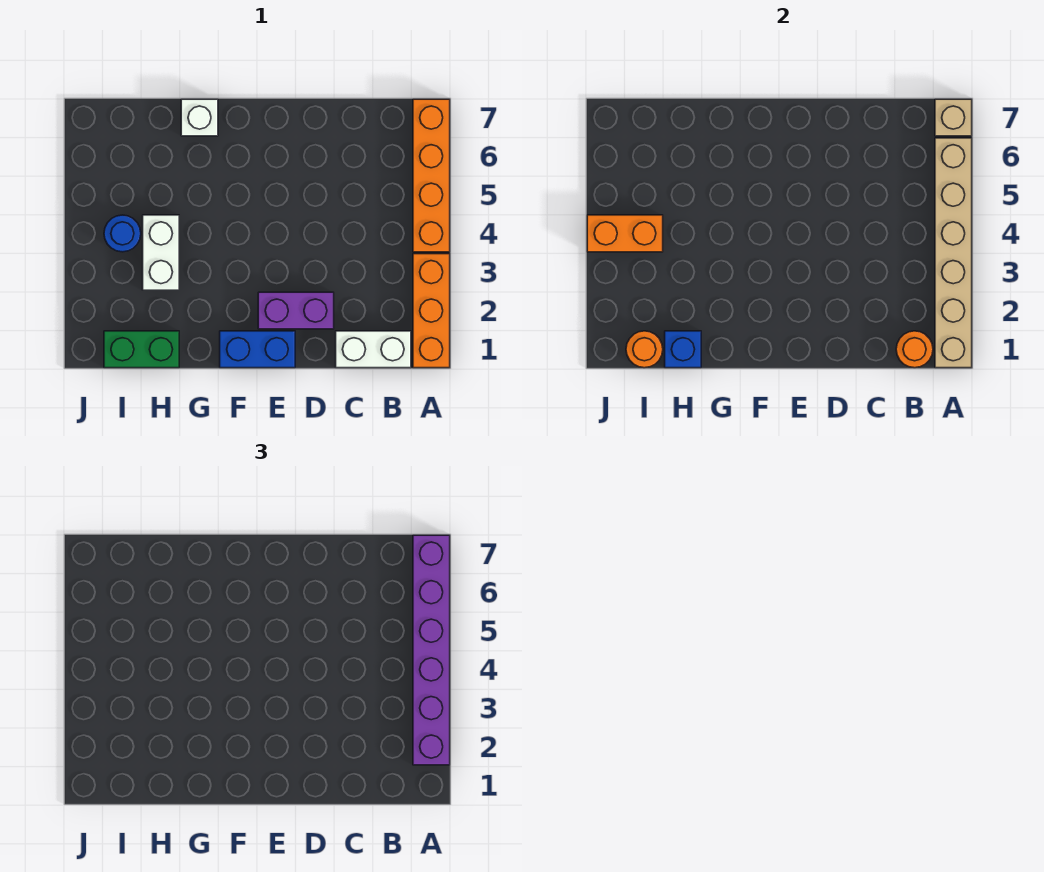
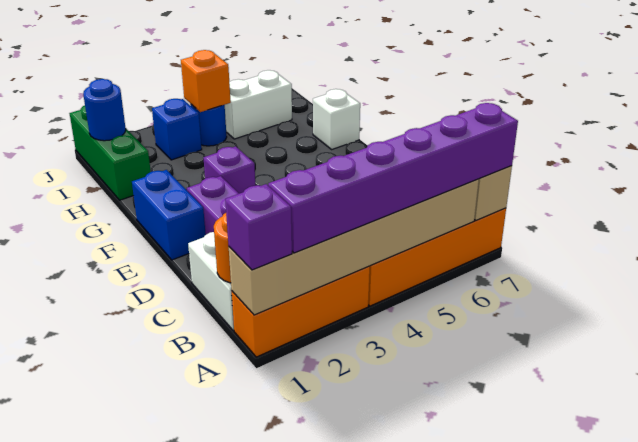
none -> purple brick A1 level 3
none -> purple brick F3 level 1
green brick H1:I1 level 1 -> green brick H1:J1 level 1
blue brick H1 level 2 -> blue brick I3 level 1
white brick H3:H4 level 1 -> white brick I5:I6 level 1
orange round brick I1 level 2 -> blue round brick I1 level 2
orange brick I4:J4 level 2 -> orange brick I4 level 2

